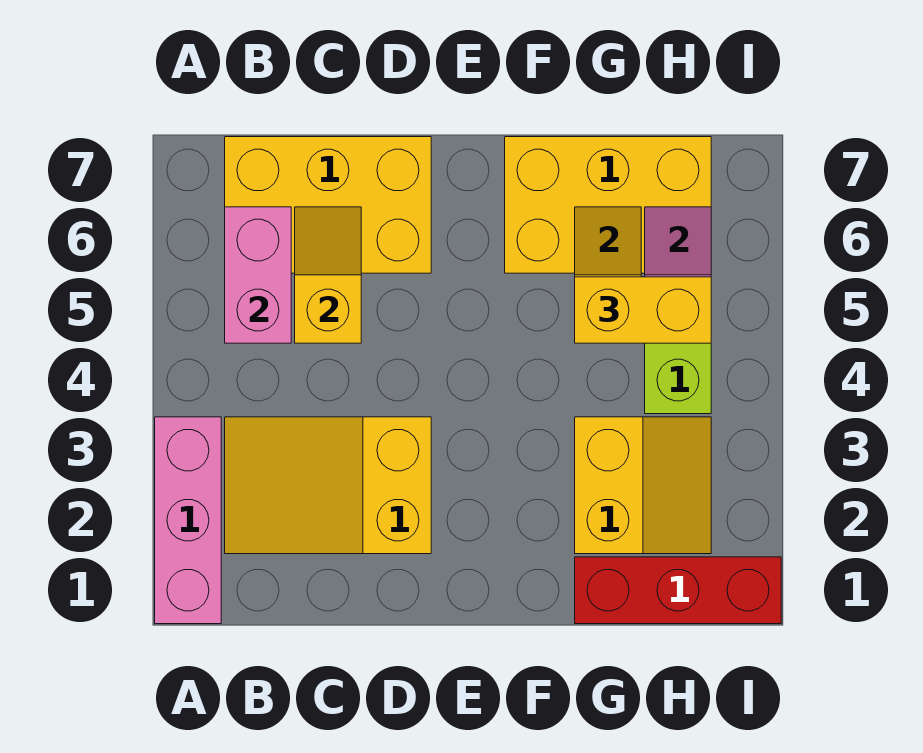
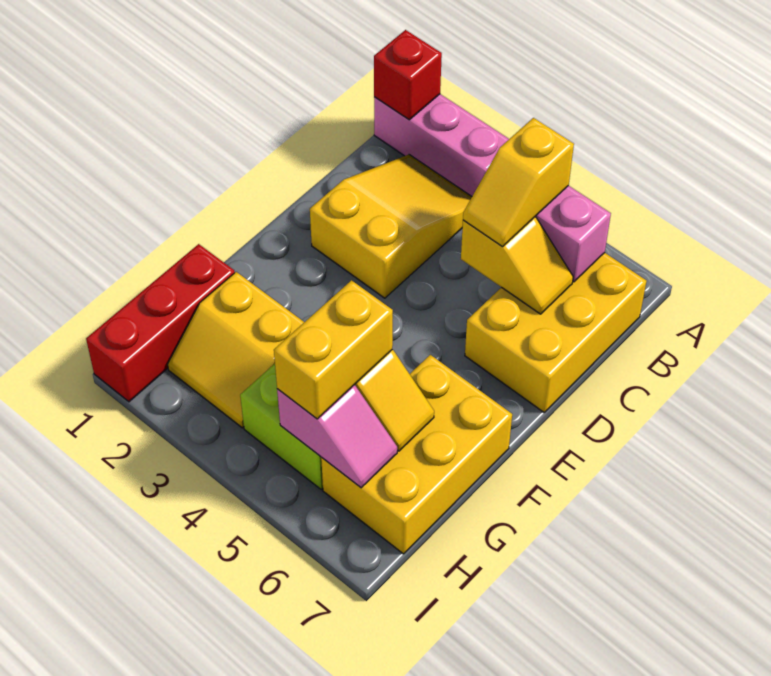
none -> red brick A1 level 2
none -> yellow slope B5:C5 level 3 top B

